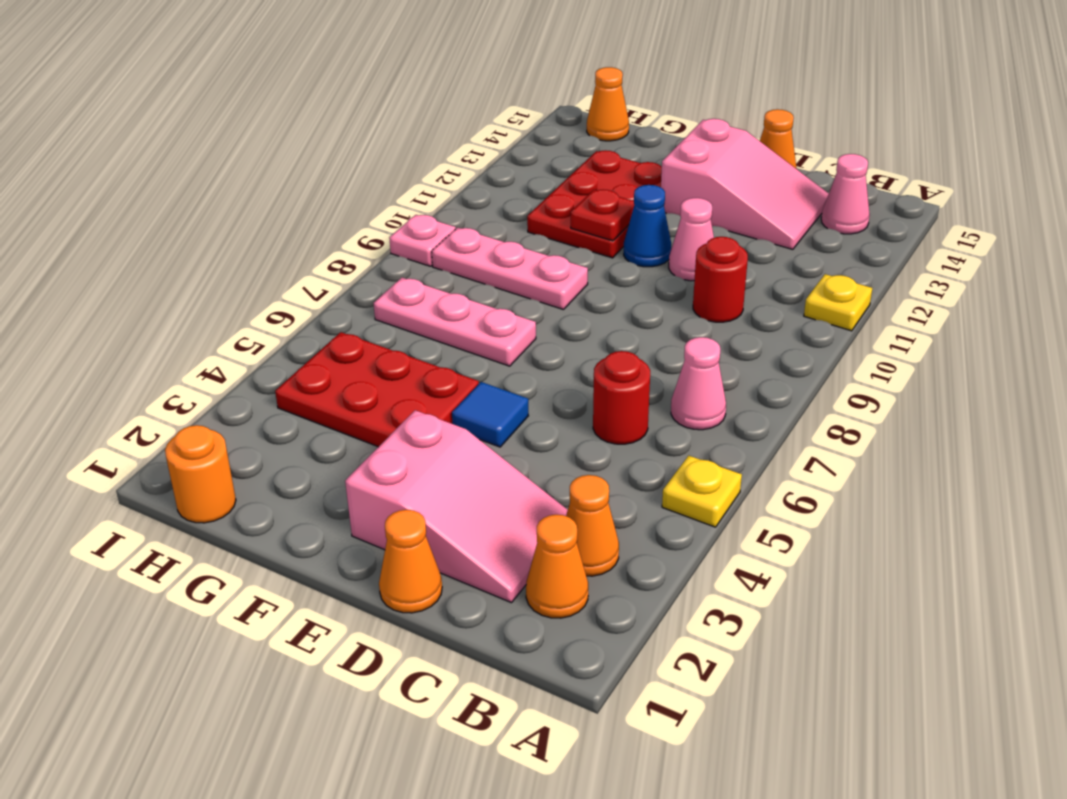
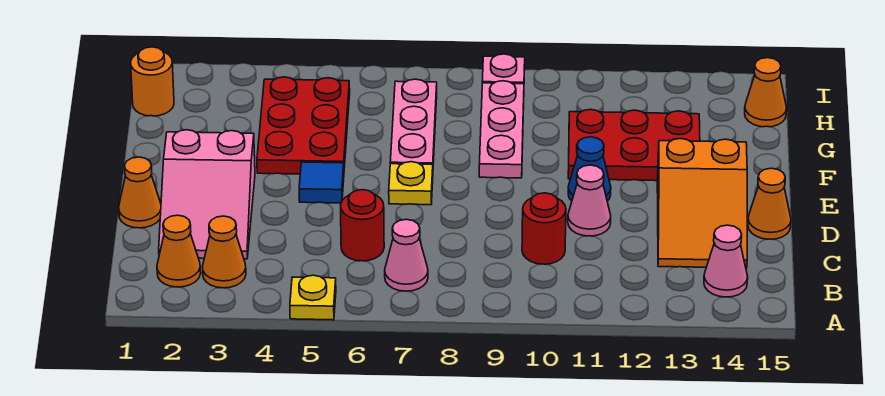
yellow plate A11 level 1 -> yellow plate E7 level 1
pink slope C13:E14 level 1 top E -> orange slope C13:E14 level 1 top E
red plate F11 level 2 -> none

